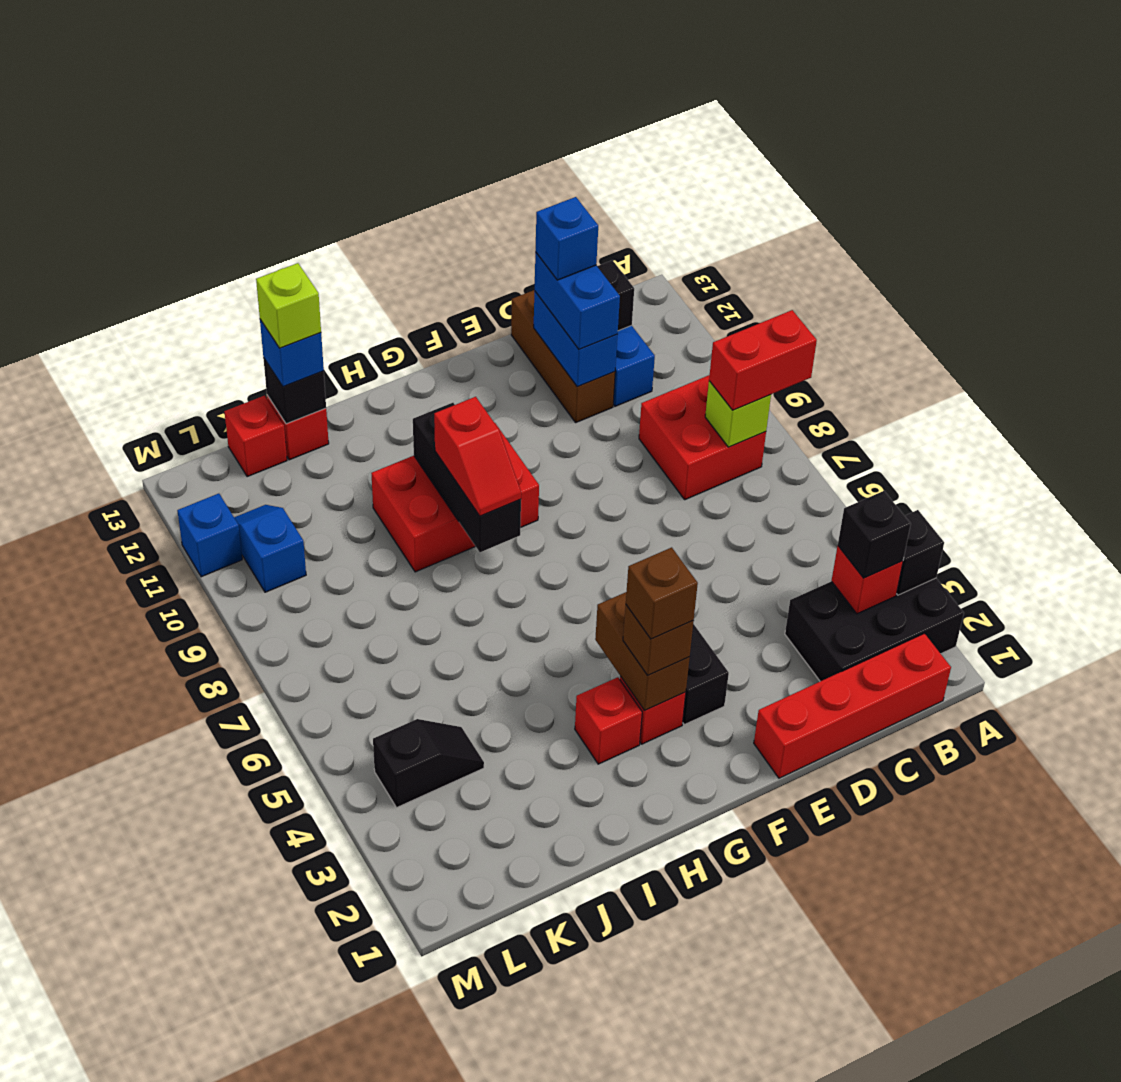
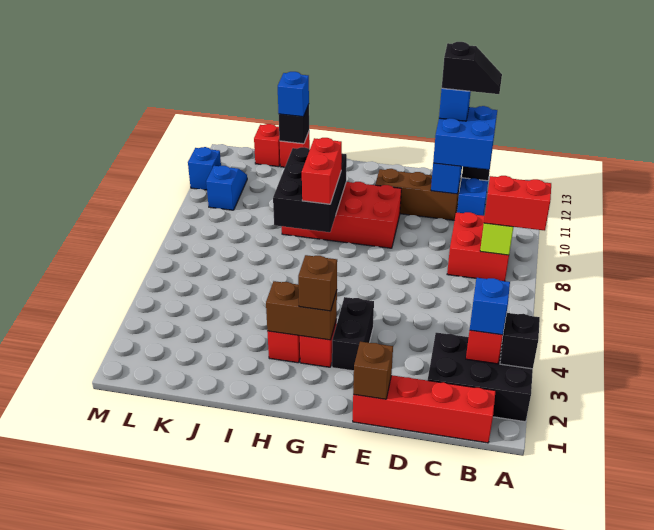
black brick B3 level 3 -> blue brick B3 level 3
brown brick D11:D13 level 1 -> brown brick D11:F11 level 1
blue brick D11:D12 level 3 -> blue brick C11:D12 level 3
brown brick G3:G4 level 2 -> brown brick G3:H3 level 2
brown brick G3 level 4 -> brown brick E1 level 2
red brick G9:I10 level 1 -> red brick F9:I10 level 1
black brick H8:H10 level 2 -> black brick H8:I10 level 2
red slope H8:H9 level 3 top 9 -> red brick H8:H9 level 3
lime brick J13 level 4 -> none
black slope K4:L4 level 1 top L -> black slope C12:D12 level 5 top D

